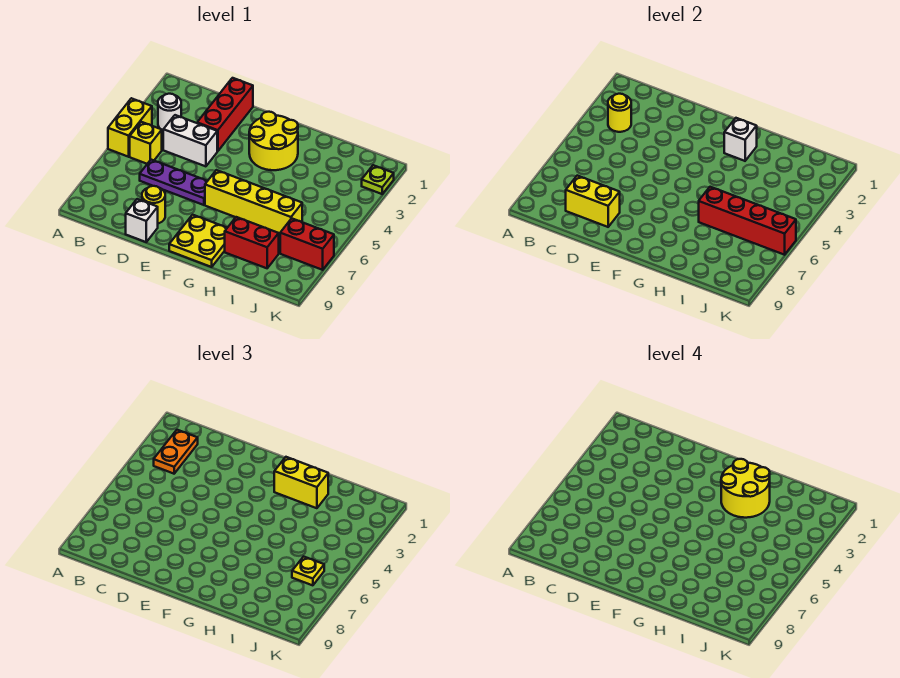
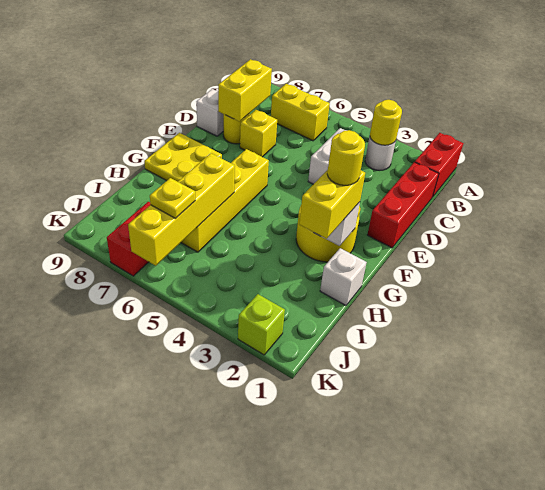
yellow brick A4:A5 level 1 -> yellow brick B6:B7 level 1
orange plate B2:B3 level 3 -> none
yellow brick B5 level 1 -> yellow brick D7 level 1
purple plate C6:E6 level 1 -> none
red brick D1:D3 level 1 -> red brick C1:E1 level 1
yellow round brick G2:H3 level 4 -> yellow round brick G2 level 4
none -> white brick H1 level 1
red brick H6:K6 level 2 -> yellow brick H6:K6 level 2
red brick H8:I8 level 1 -> red brick A1:B1 level 1
lime plate K2 level 1 -> lime brick K2 level 1

